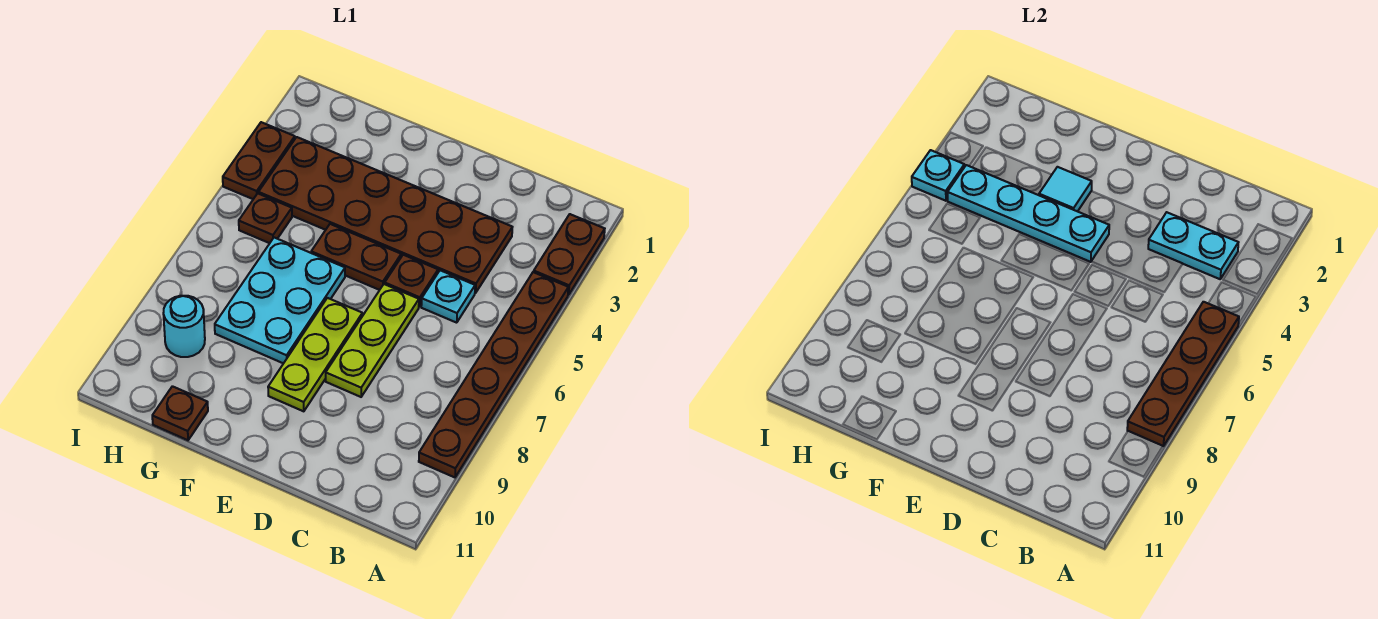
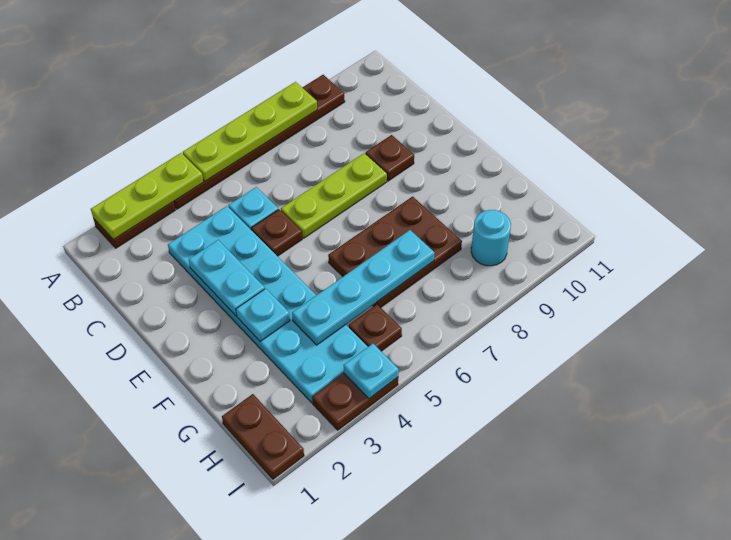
brown plate A5:A8 level 2 -> lime plate A5:A8 level 2
cyan plate B3:C3 level 2 -> cyan plate D3:E3 level 2
brown plate C3:H4 level 1 -> cyan plate C3:H4 level 1
cyan plate E4:H4 level 2 -> cyan plate G4:G7 level 2
brown plate E5:F5 level 1 -> brown plate H1:I1 level 1
lime plate E7:E9 level 1 -> lime plate A2:A4 level 2
cyan tile F3 level 2 -> cyan plate F3 level 2
cyan plate F6:G8 level 1 -> brown plate F6:G8 level 1
brown plate G11 level 1 -> brown plate D9 level 1

